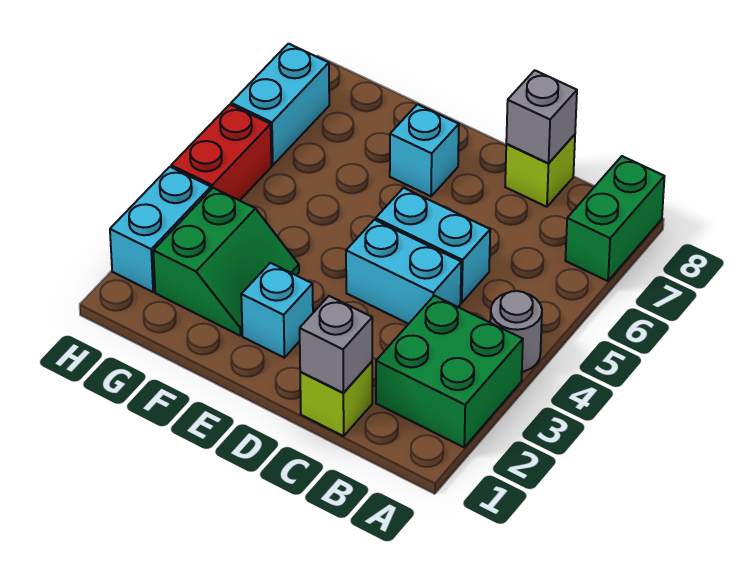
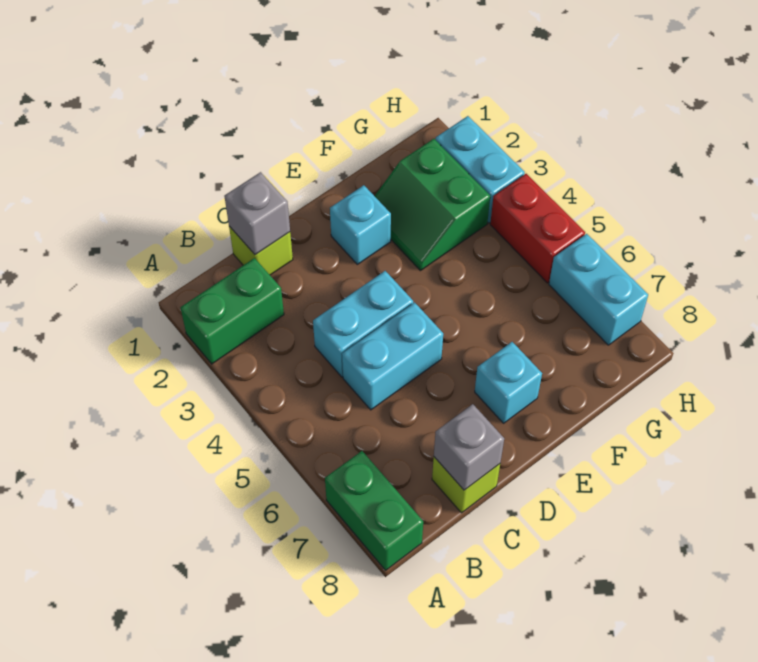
green brick A2:B3 level 1 -> green brick A2:B2 level 1
grey round brick A4 level 1 -> none

